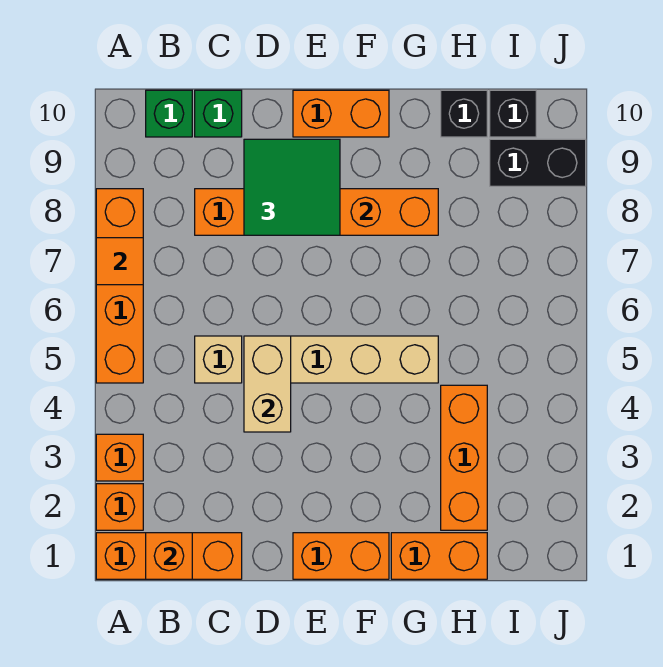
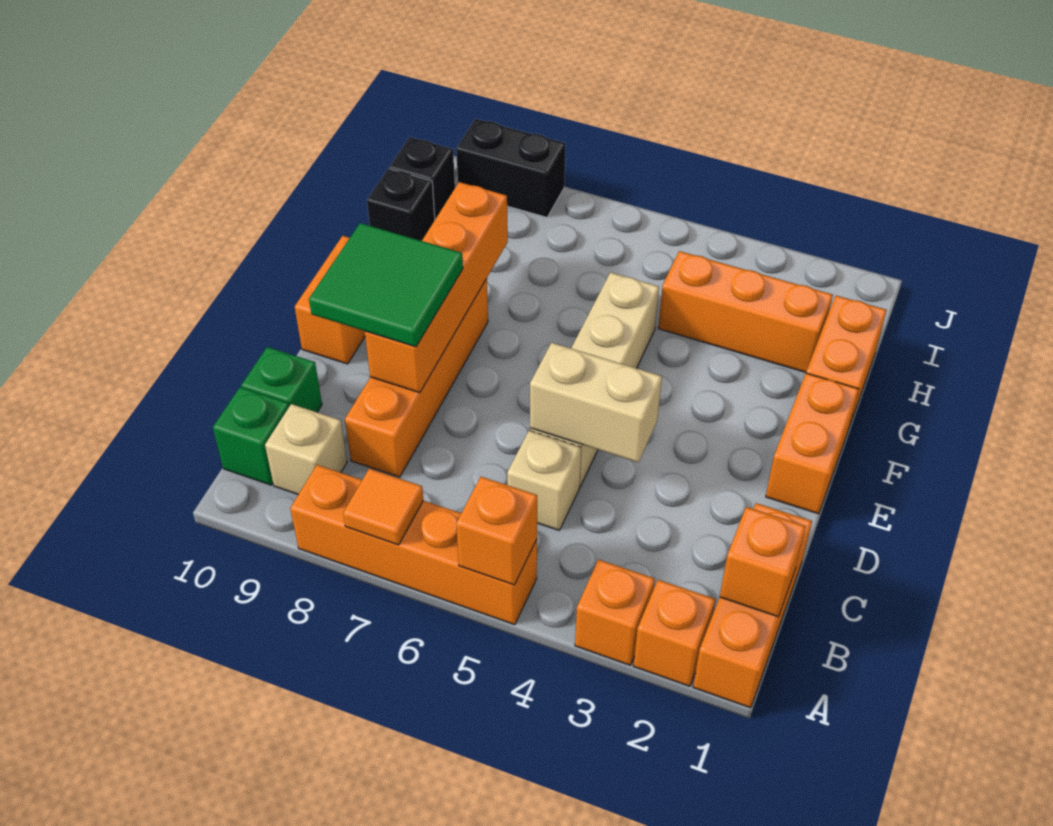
none -> orange brick A5 level 2
none -> tan brick B9 level 1
black brick I9:J9 level 1 -> black brick J8:J9 level 1

